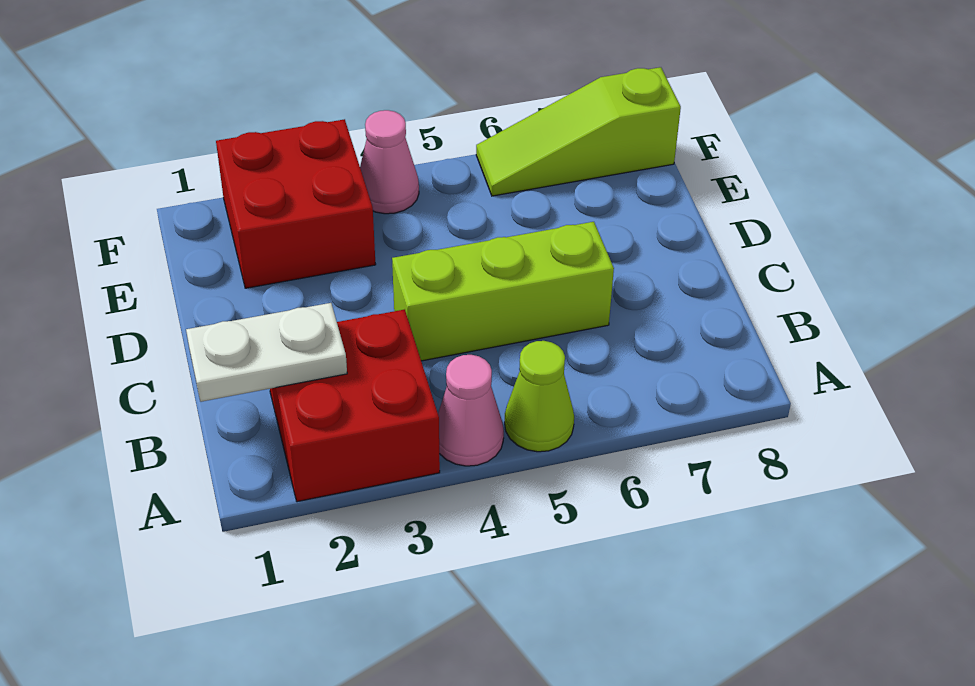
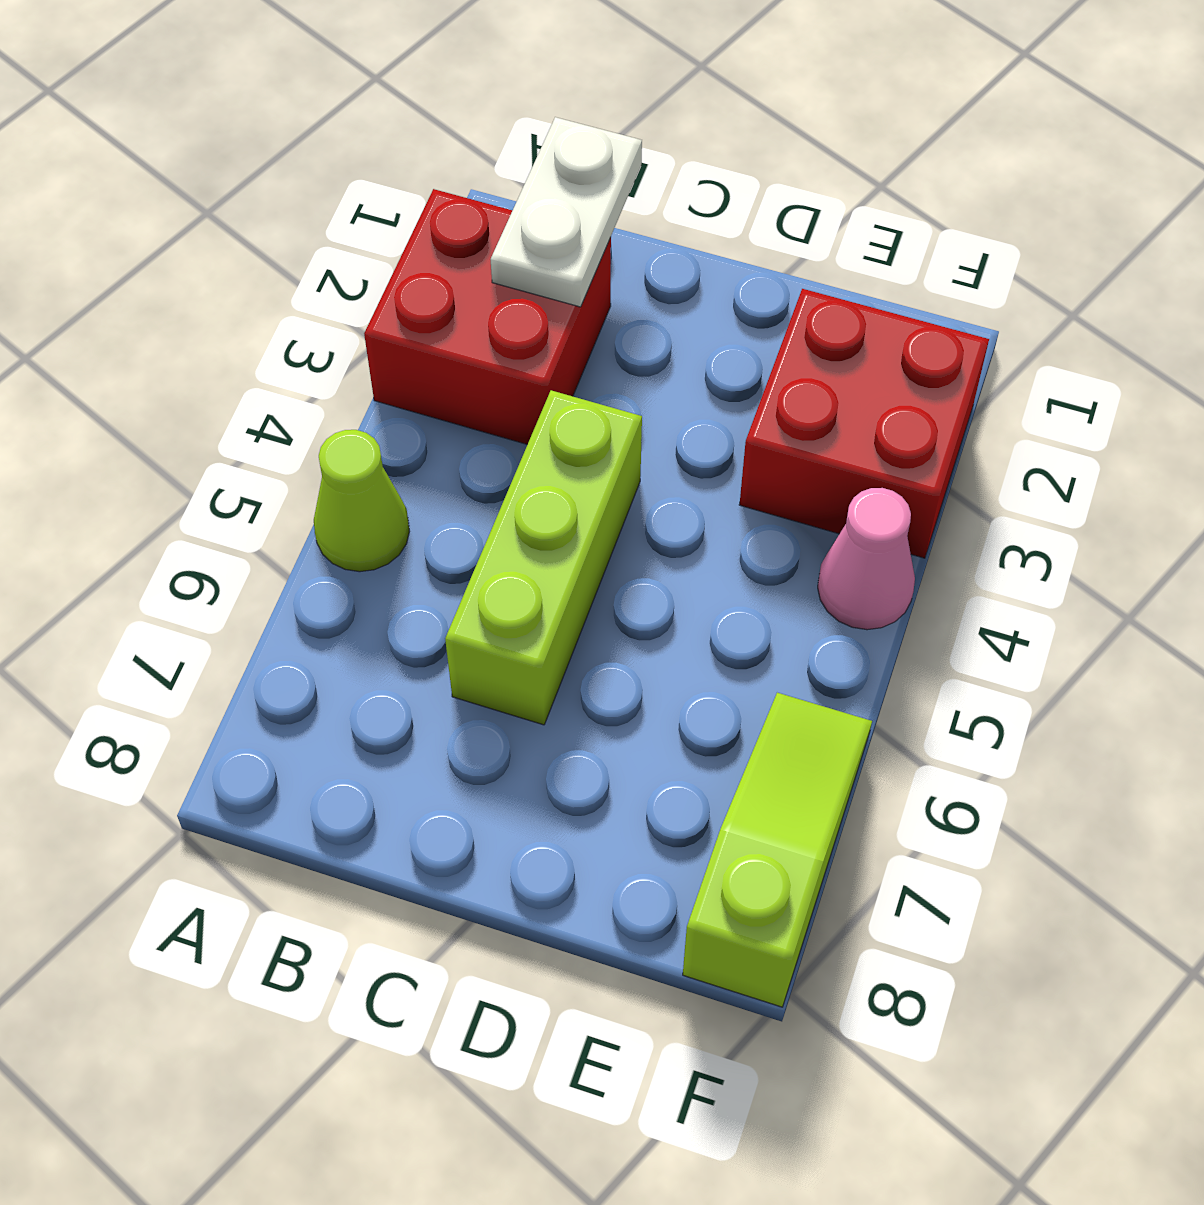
pink cone A4 level 1 -> none

